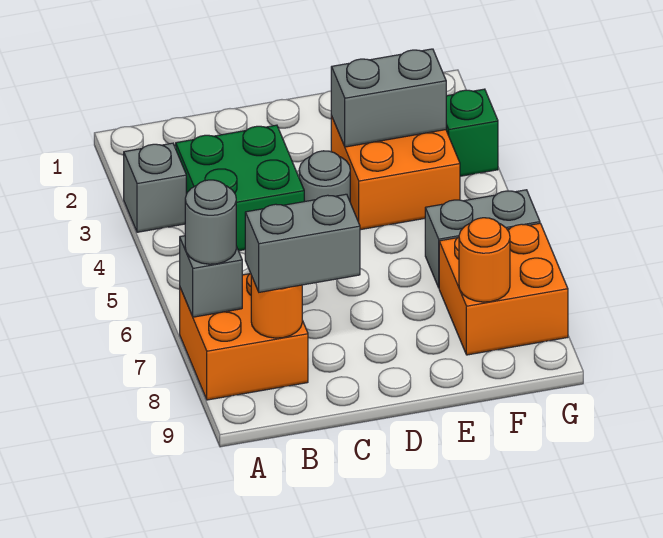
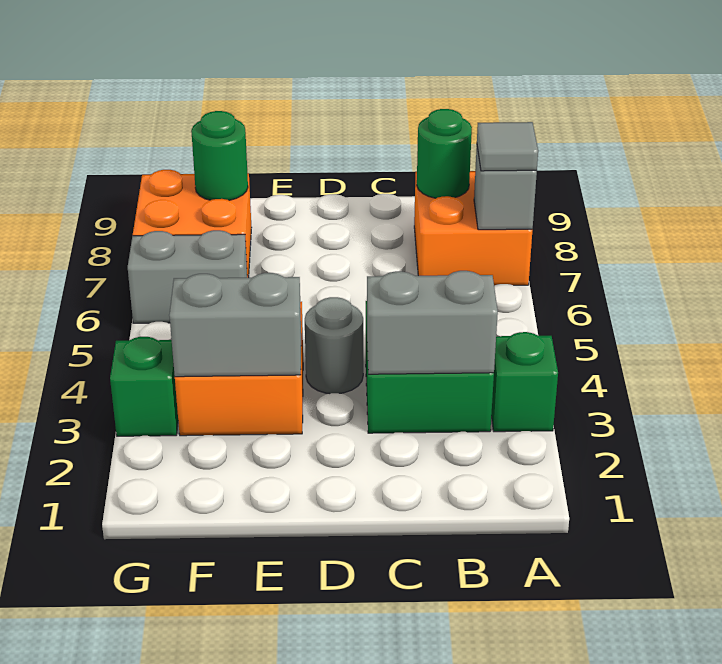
grey brick A3 level 1 -> green brick A3 level 1
grey round brick A7 level 3 -> grey tile A7 level 3
orange round brick B8 level 2 -> green round brick B8 level 2
grey brick B8:C8 level 3 -> grey brick B3:C3 level 2
orange round brick F8 level 2 -> green round brick F8 level 2

